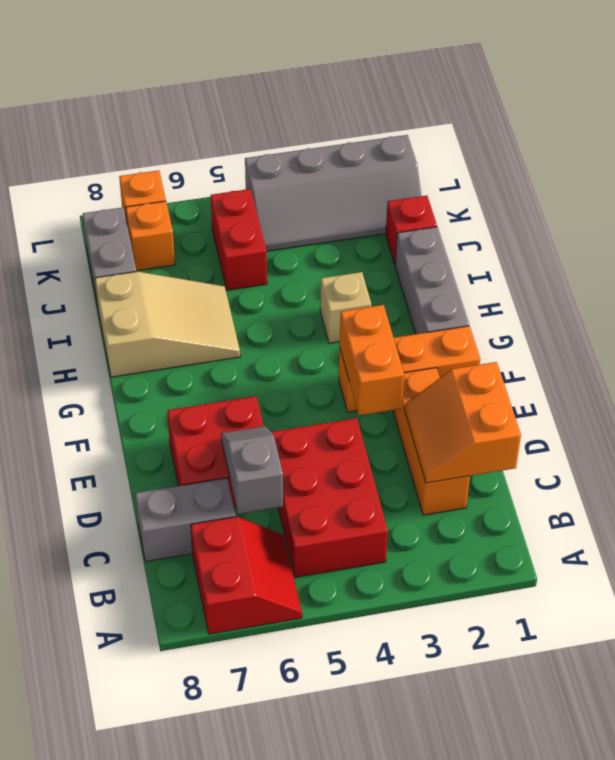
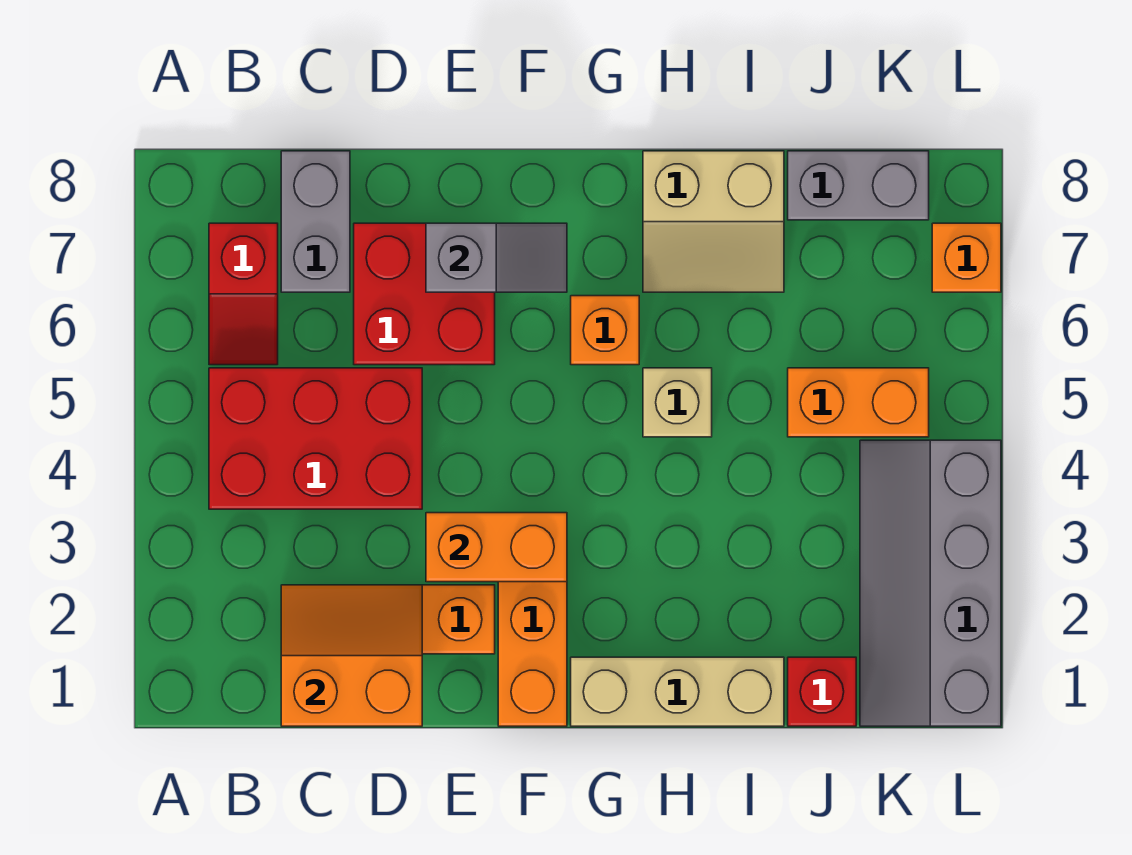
red slope A6:B7 level 1 top 7 -> red slope B6:B7 level 1 top 7
grey slope C6:D6 level 2 top C -> grey slope E7:F7 level 2 top E
grey brick G1:I1 level 1 -> tan brick G1:I1 level 1
tan brick H3 level 1 -> tan brick H5 level 1
tan slope H6:I8 level 1 top 8 -> tan slope H7:I8 level 1 top 8
red brick J5:K5 level 1 -> orange brick J5:K5 level 1
orange brick K7 level 1 -> orange brick G6 level 1

